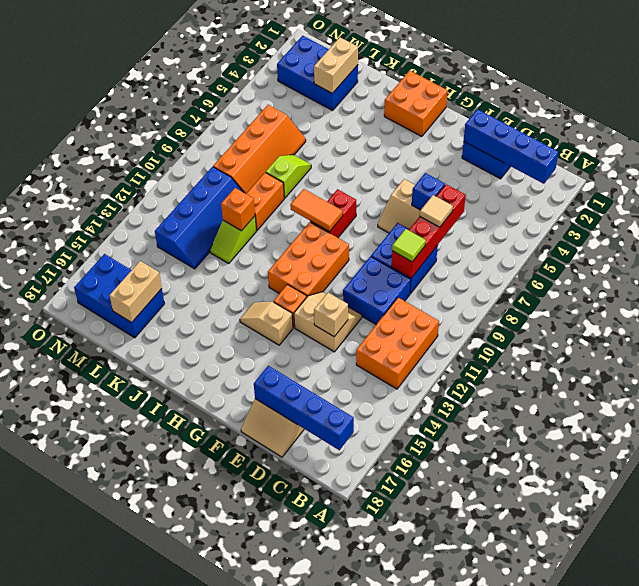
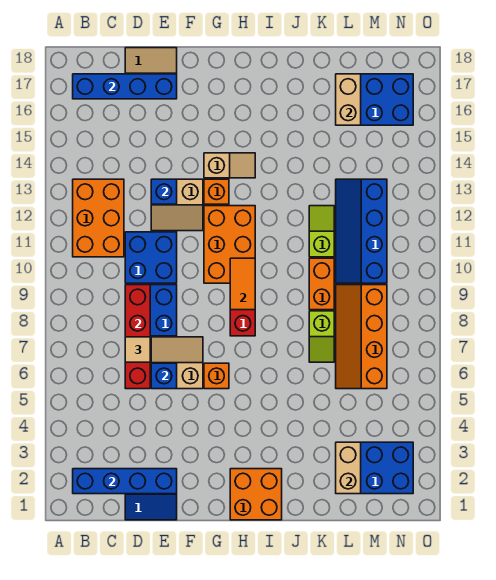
lime tile D9 level 3 -> none
tan brick E13 level 2 -> blue brick E13 level 2
orange tile H9:I9 level 2 -> orange tile H9:H10 level 2
orange brick K11 level 2 -> orange brick G6 level 1

